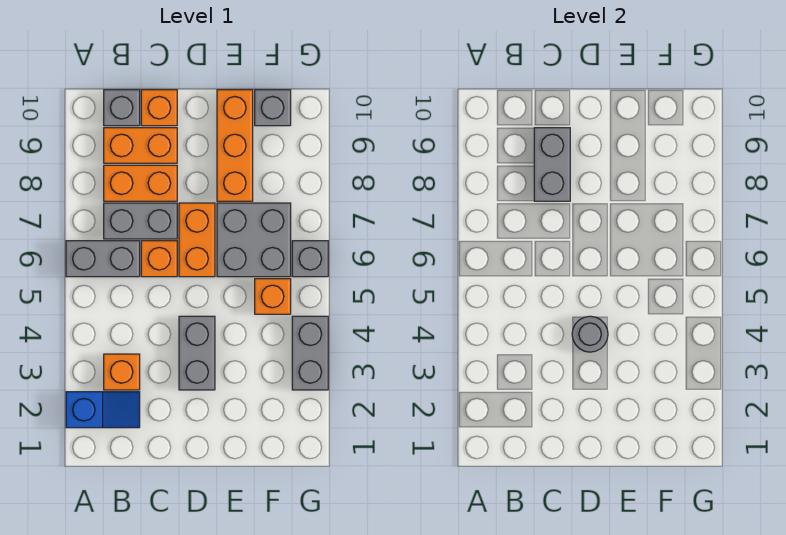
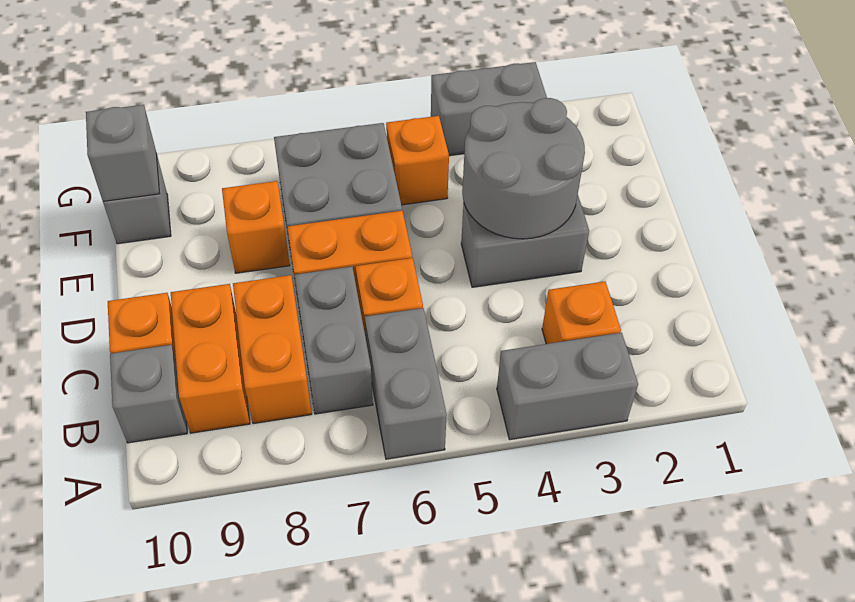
blue slope A2:B2 level 1 top A -> none
grey brick C8:C9 level 2 -> grey brick A3:A4 level 1
grey round brick D4 level 2 -> grey round brick D3:E4 level 2
orange brick E8:E10 level 1 -> orange brick E8 level 1
grey brick G6 level 1 -> grey brick F10 level 2

